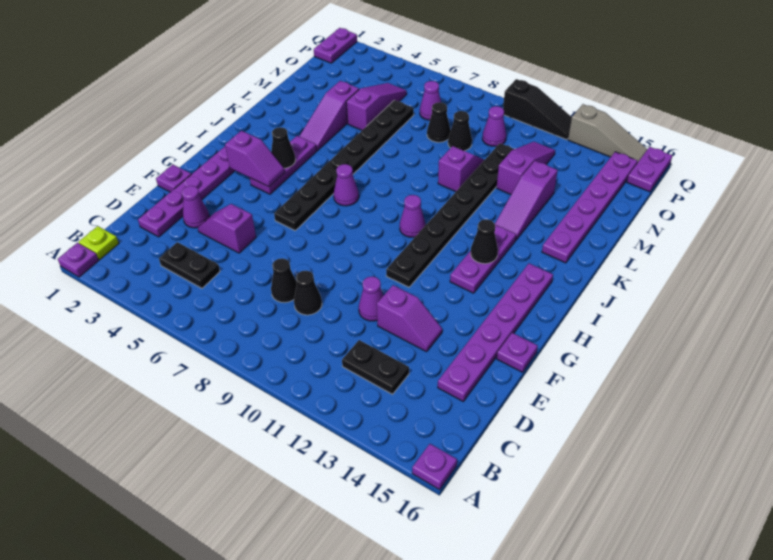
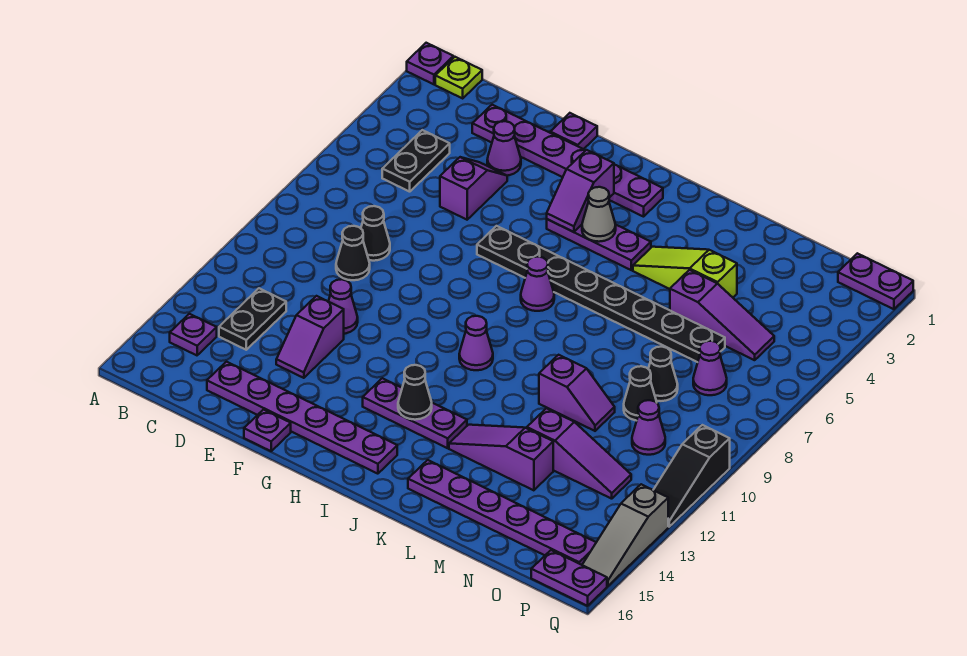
purple plate A16 level 1 -> purple plate B14 level 1
black plate G11:N11 level 1 -> none
black cone I4 level 2 -> grey cone I4 level 2
purple slope K4:M4 level 1 top M -> lime slope K4:M4 level 1 top M

